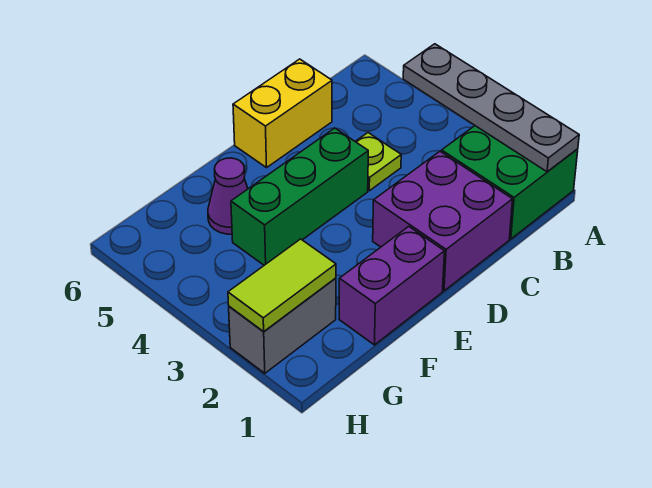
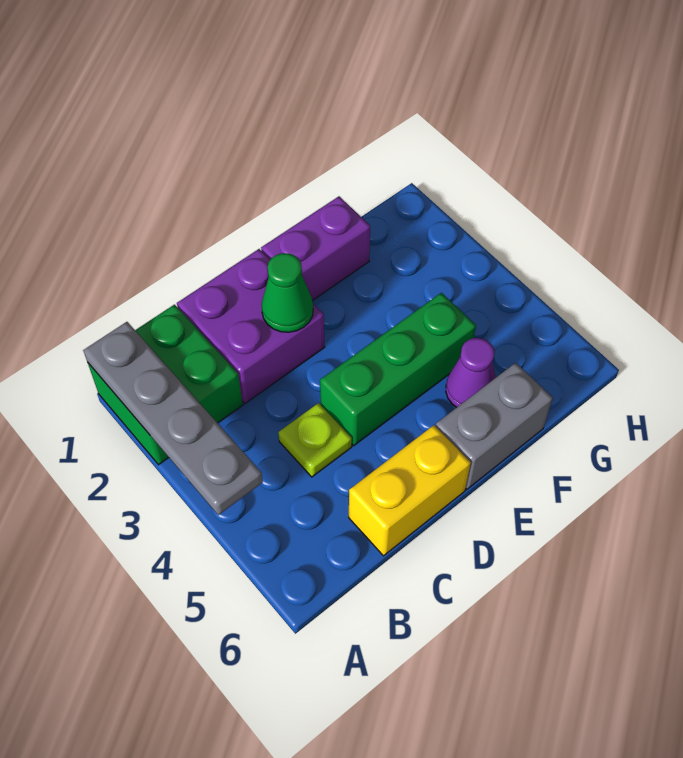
none -> green cone D2 level 2
grey brick G2:H2 level 1 -> grey brick E6:F6 level 1
lime tile G2:H2 level 2 -> none

